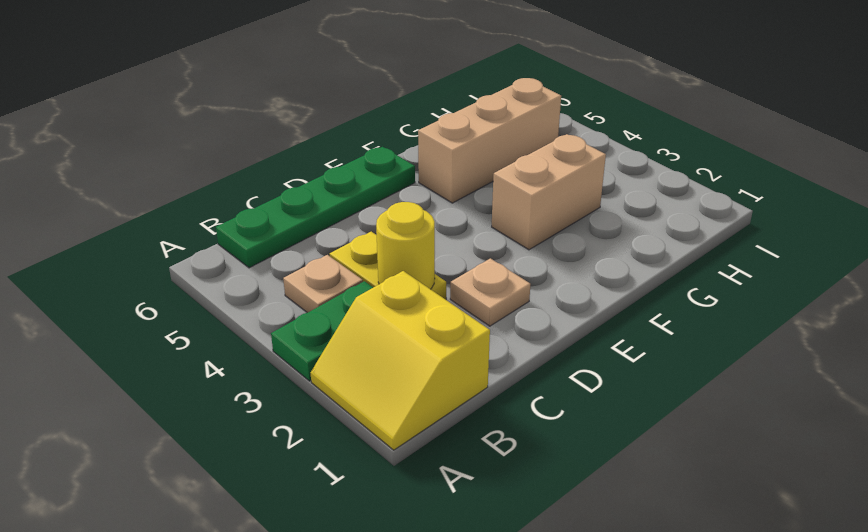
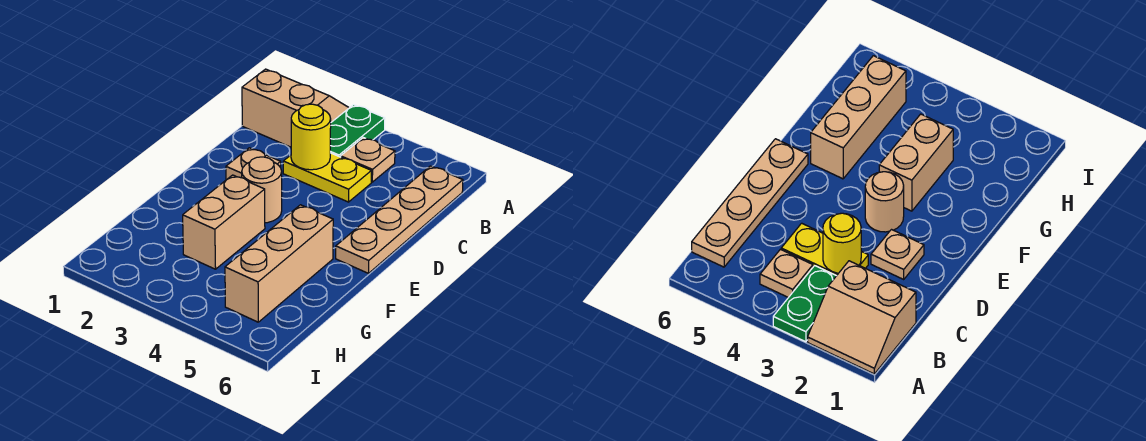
yellow slope A1:B2 level 1 top B -> tan slope A1:B2 level 1 top B
green plate B6:E6 level 1 -> tan plate B6:E6 level 1
none -> tan round brick E3 level 1

